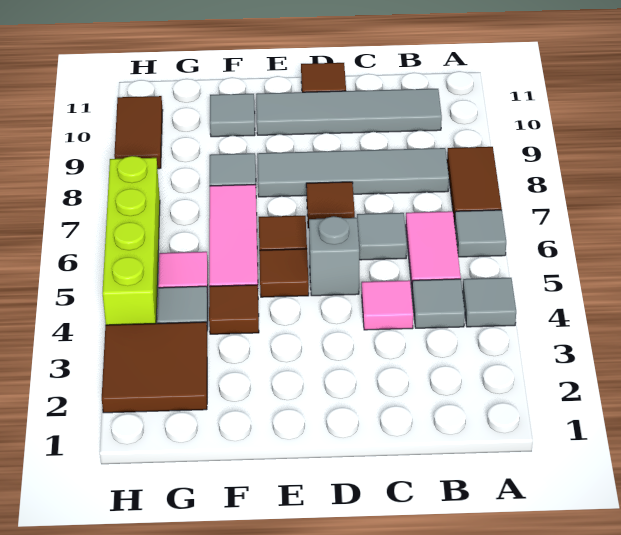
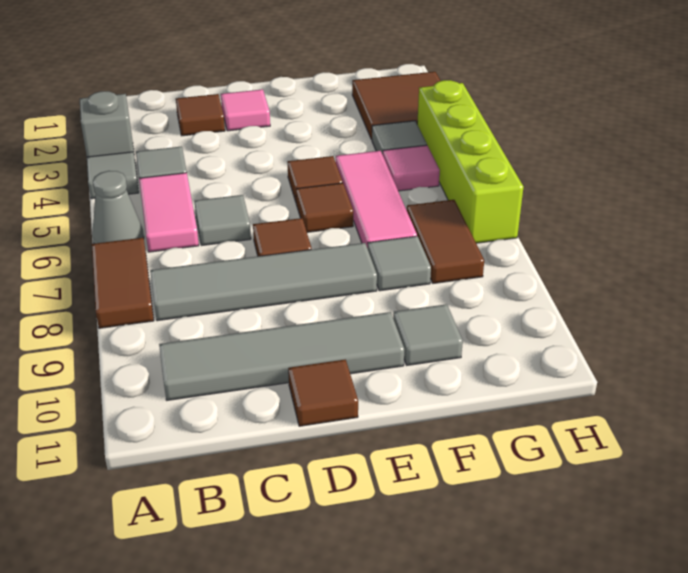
grey tile A6 level 1 -> grey cone A6 level 1
pink tile C4 level 1 -> pink tile D2 level 1
grey brick D5 level 1 -> grey brick A3 level 1
brown tile F4 level 1 -> brown tile C2 level 1
brown tile H9:H10 level 1 -> brown tile G7:G8 level 1

